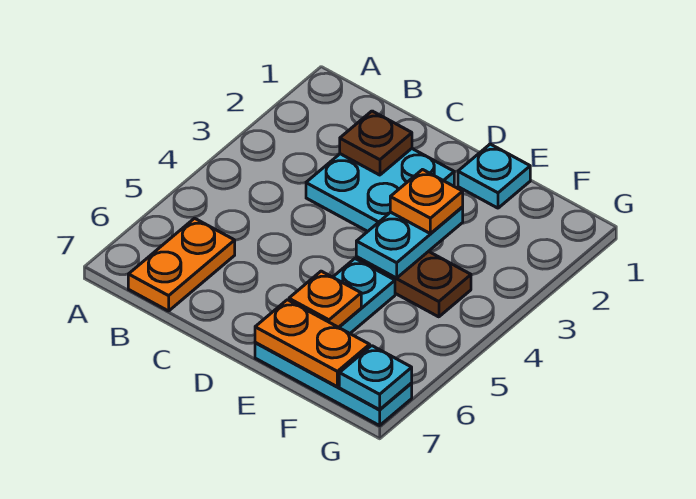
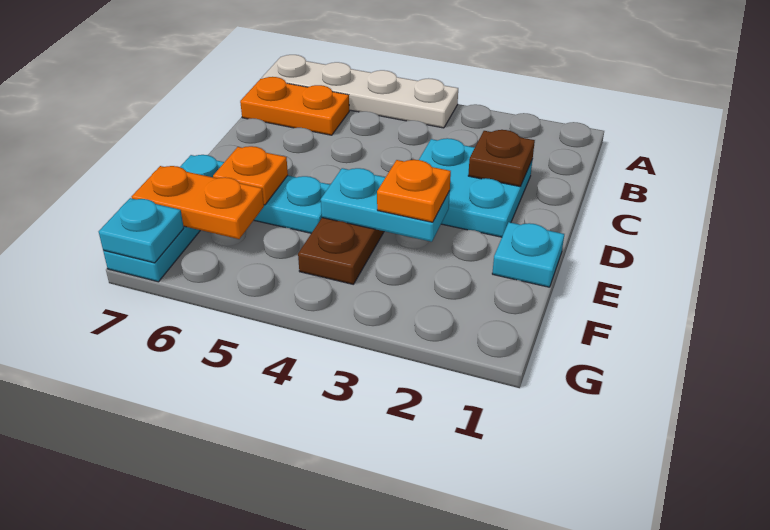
none -> white plate A4:A7 level 1
orange plate E7:F7 level 2 -> orange plate F6:F7 level 2

